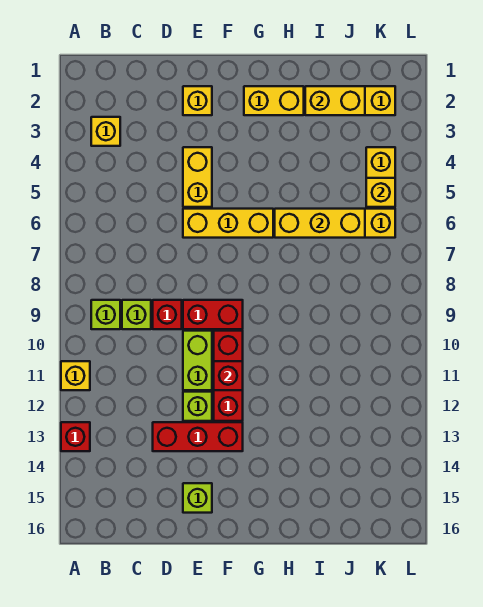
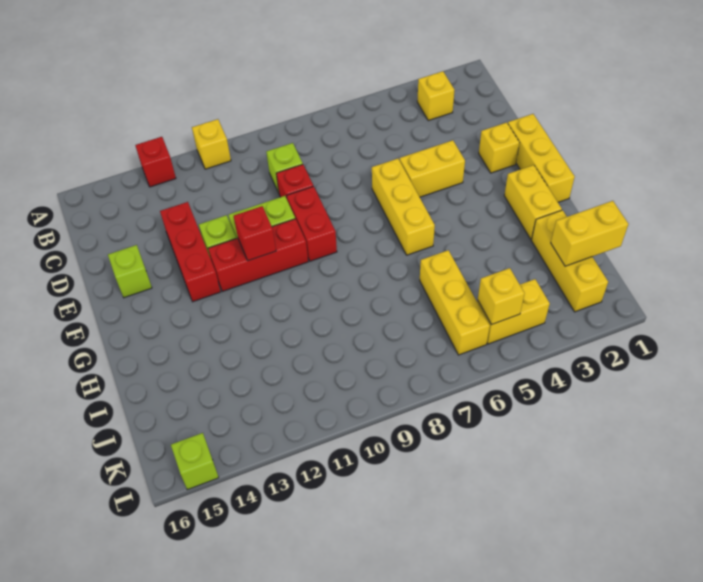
lime brick B9 level 1 -> lime brick L15 level 1
yellow brick H6:J6 level 2 -> yellow brick E1:G1 level 1
yellow brick I2:J2 level 2 -> yellow brick J1:J2 level 2

